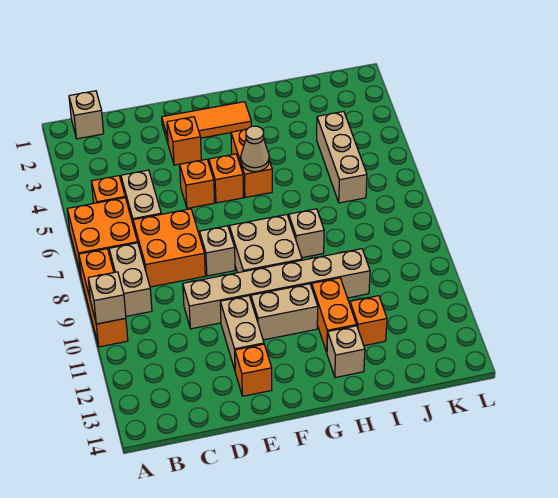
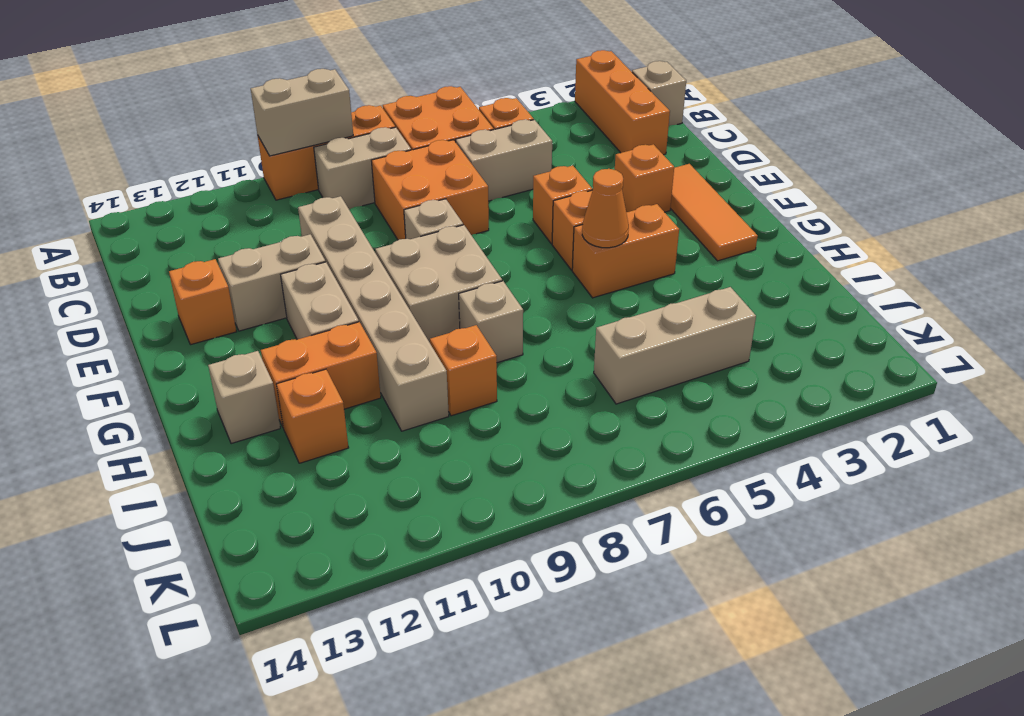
none -> orange brick A2:C2 level 1
tan brick A10 level 2 -> tan brick A9:A10 level 2
tan cone G5 level 2 -> orange cone G5 level 2
none -> orange brick I9 level 1

